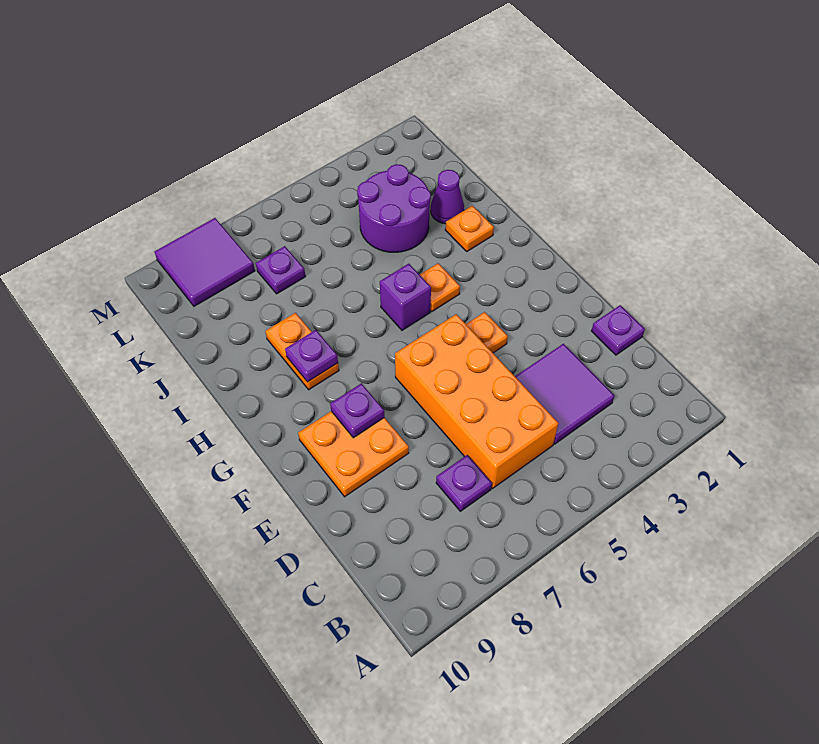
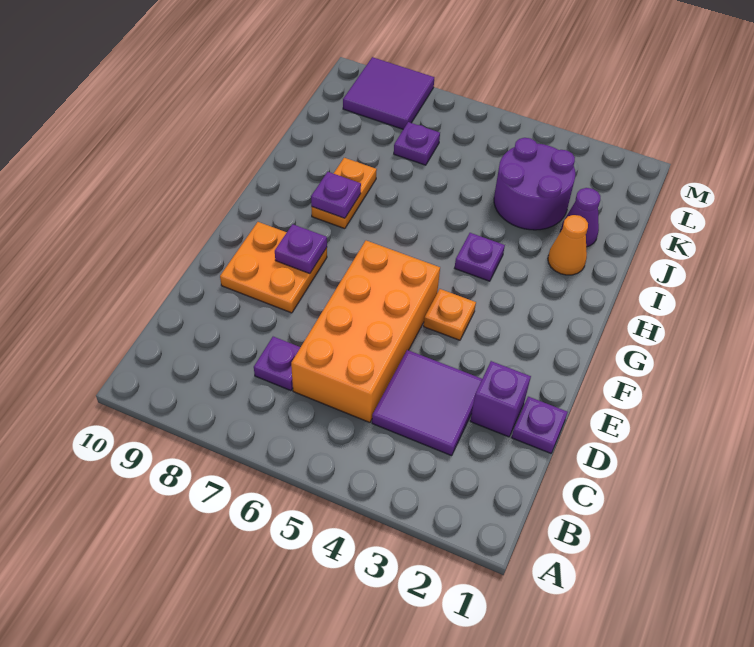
orange plate H4 level 1 -> purple plate H4 level 1
purple brick H5 level 1 -> purple brick D2 level 1
orange plate I2 level 1 -> orange cone I2 level 1

